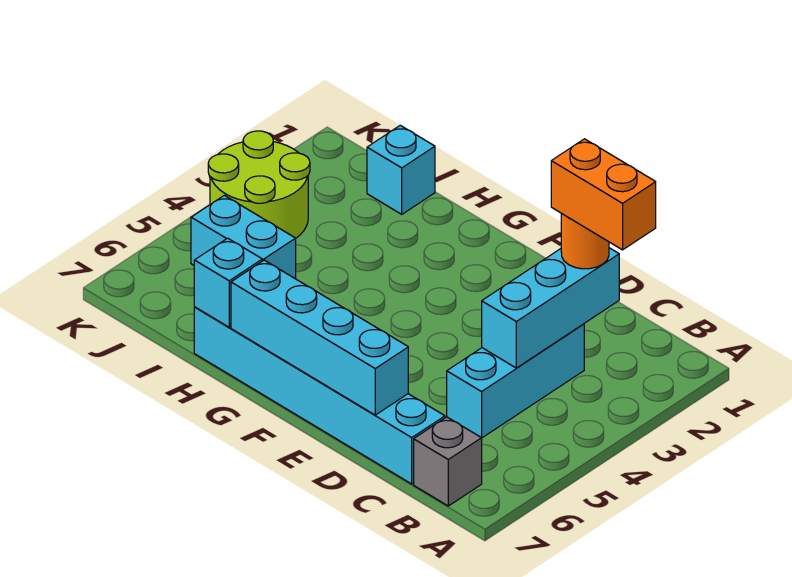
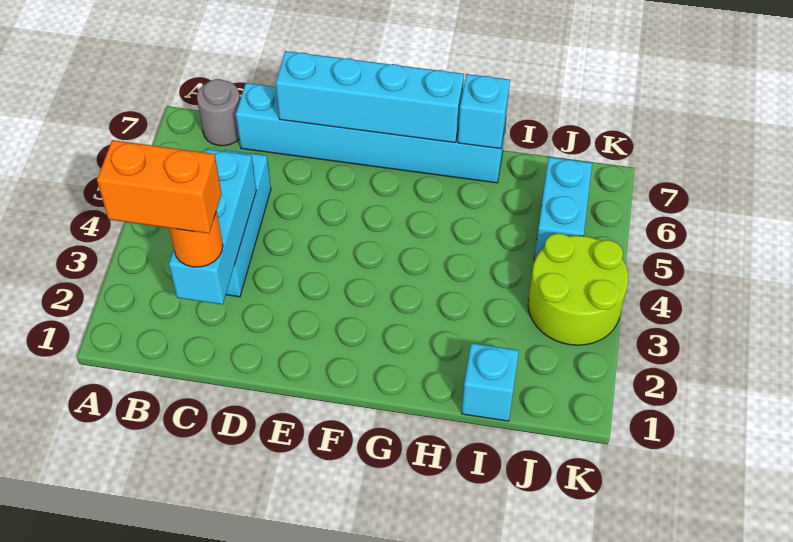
grey brick B7 level 1 -> grey round brick B7 level 1
cyan brick I5:J5 level 1 -> cyan brick J5:J6 level 1

